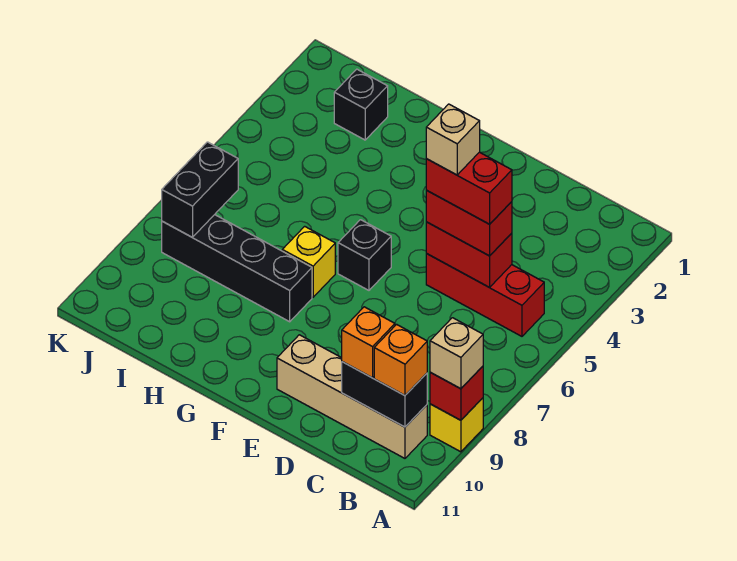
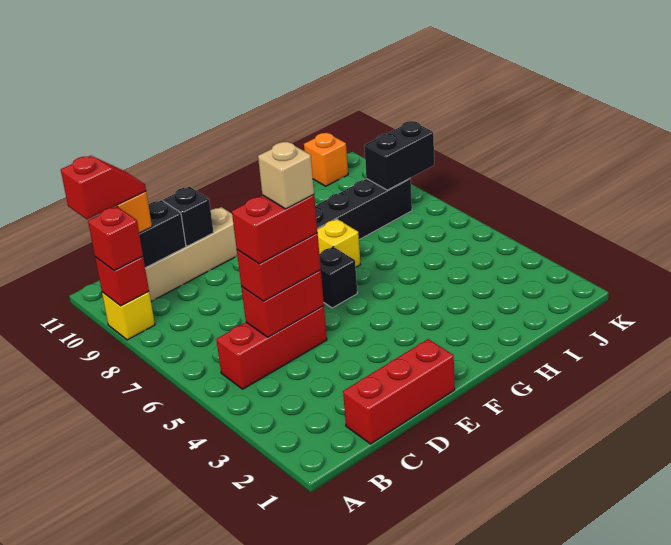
tan brick A9 level 3 -> red brick A9 level 3
none -> red slope A10:B10 level 4 top A
none -> red brick C1:E1 level 1
orange brick C10 level 3 -> orange brick J11 level 1
black brick I2 level 1 -> black brick D10 level 2
black brick J7:J8 level 2 -> black brick J8:K8 level 2

